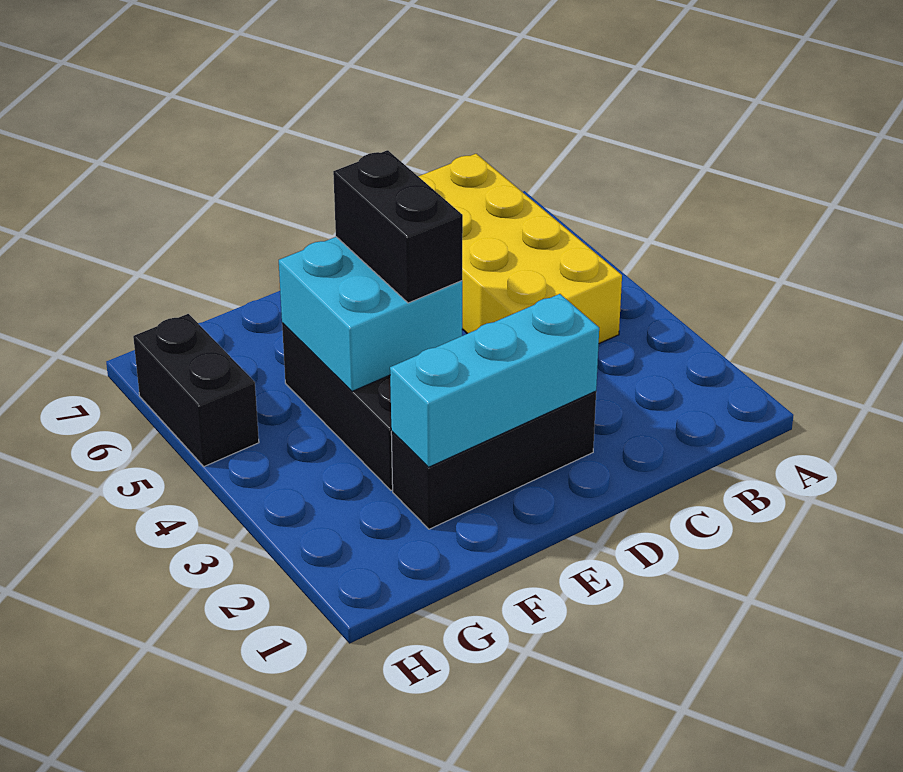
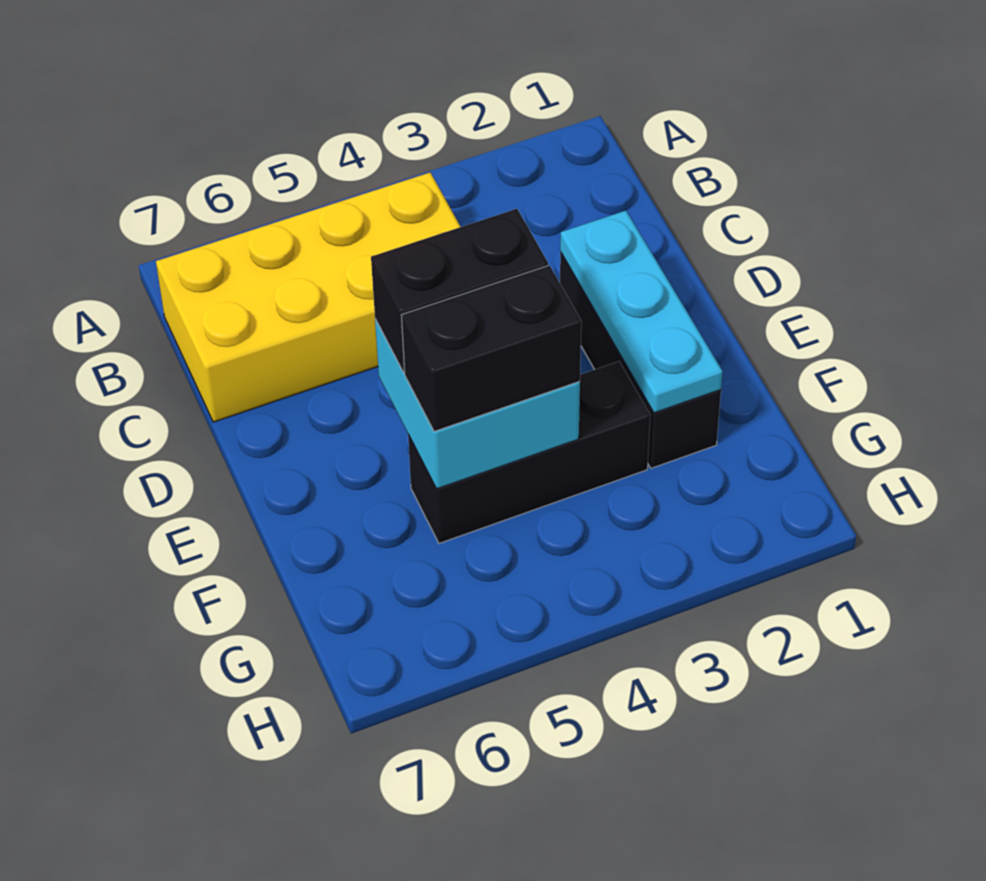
cyan brick D2:F2 level 2 -> cyan plate D2:F2 level 2
black brick H5:H6 level 1 -> black brick F4:F5 level 3

